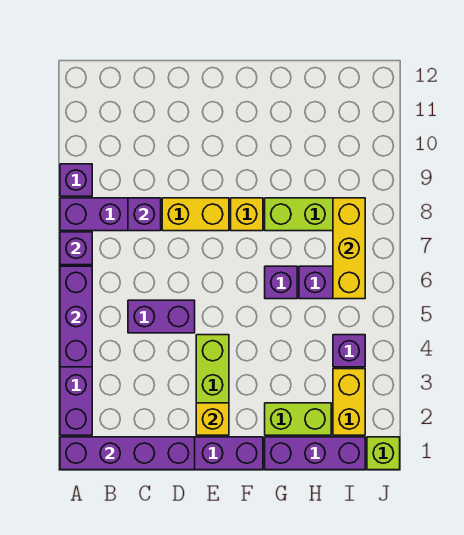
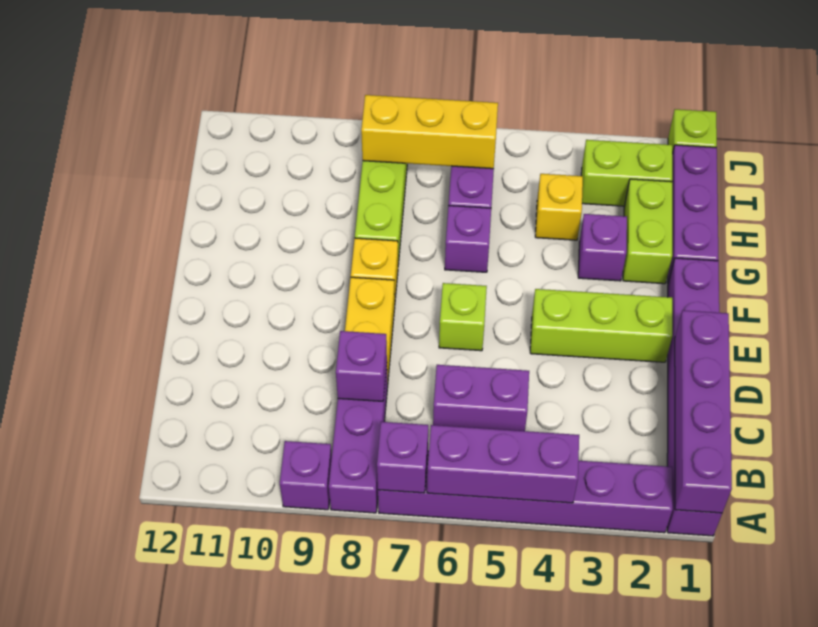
purple brick C5:D5 level 1 -> purple brick C5:C6 level 1
yellow brick E2 level 2 -> yellow brick H4 level 1
none -> lime brick E6 level 1
yellow brick I2:I3 level 1 -> lime brick I2:I3 level 1
purple brick I4 level 1 -> purple brick G3 level 1

